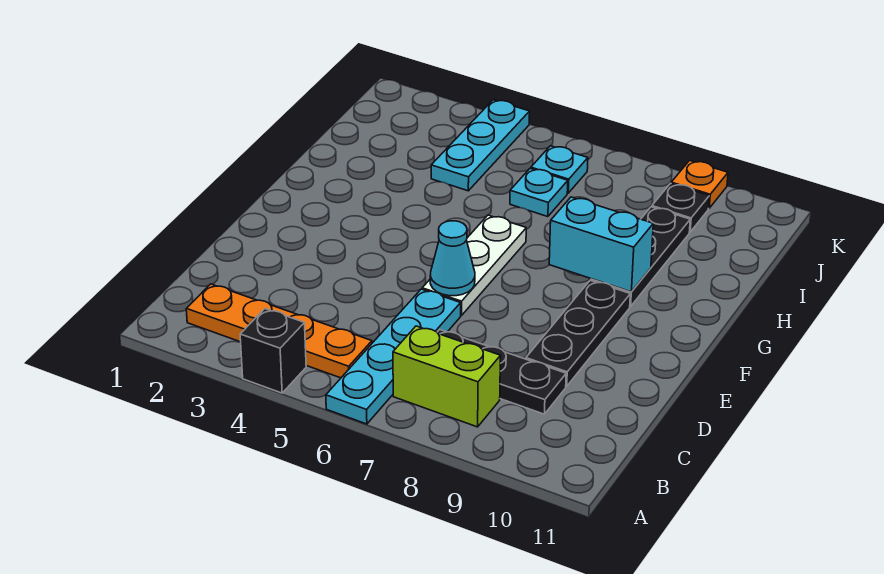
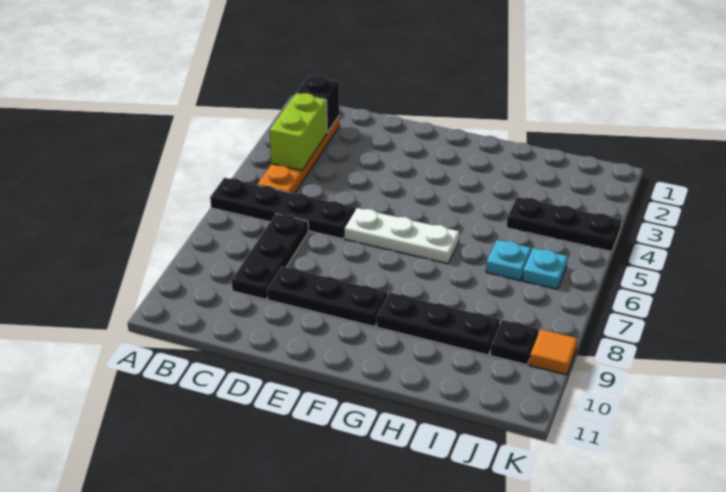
black brick A4 level 1 -> black brick B2 level 2
cyan plate A6:D6 level 1 -> black plate A6:D6 level 1
lime brick B7:B8 level 1 -> lime brick B3:B4 level 2
cyan cone E6 level 2 -> none
cyan brick G8:G9 level 2 -> none
cyan plate I4:K4 level 1 -> black plate I4:K4 level 1
orange plate K9 level 1 -> orange tile K9 level 1

